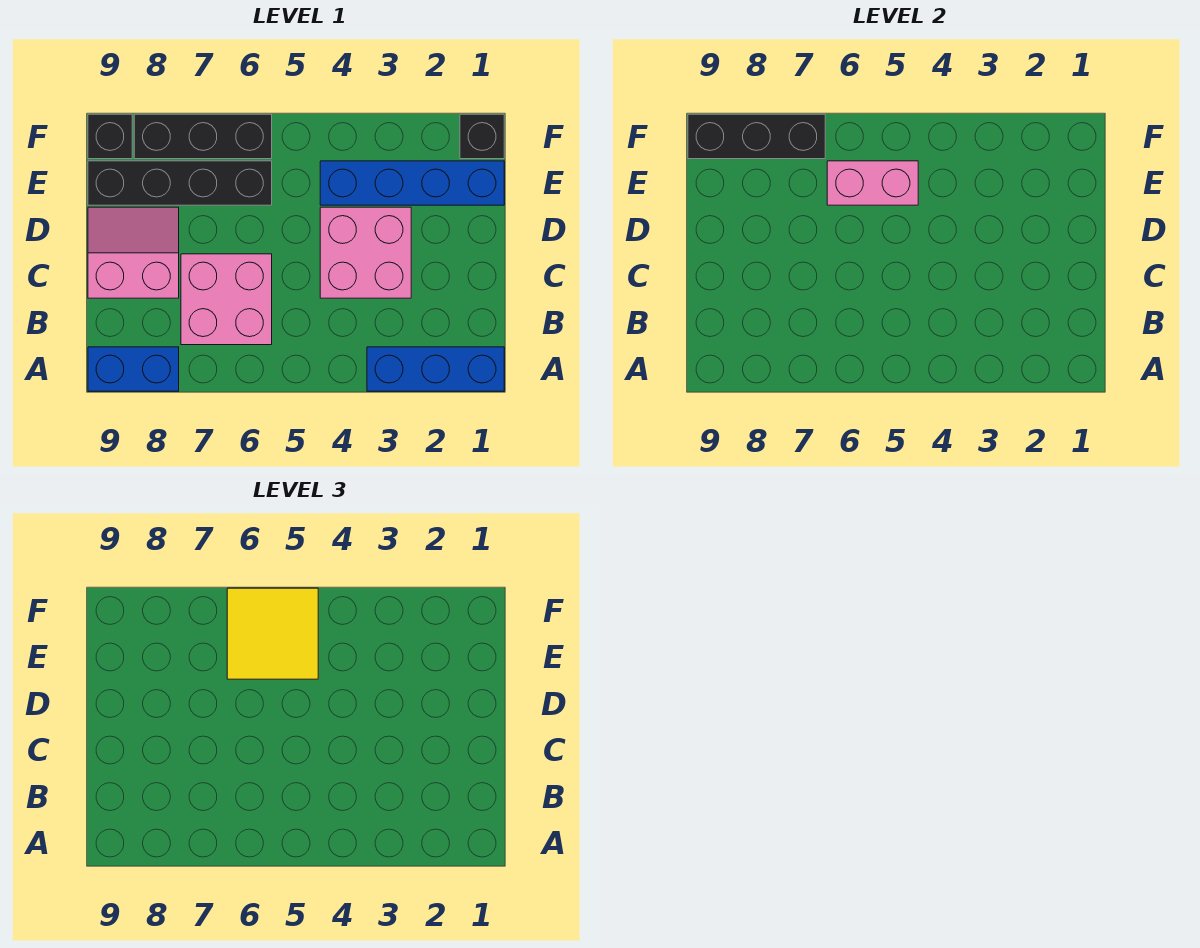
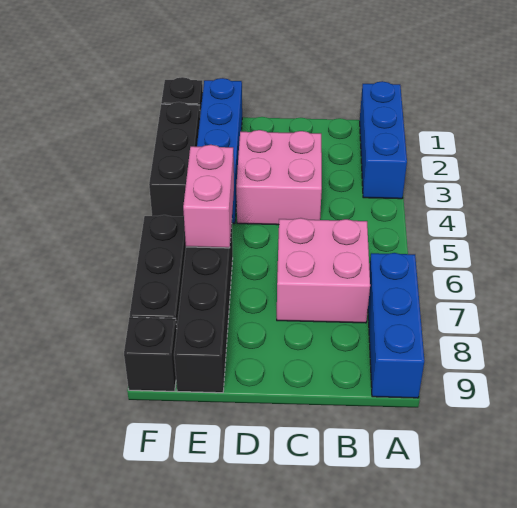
blue brick A8:A9 level 1 -> blue brick A7:A9 level 1
pink slope C8:D9 level 1 top C -> none
yellow tile E5:F6 level 3 -> none
black brick F7:F9 level 2 -> black brick F2:F4 level 1

